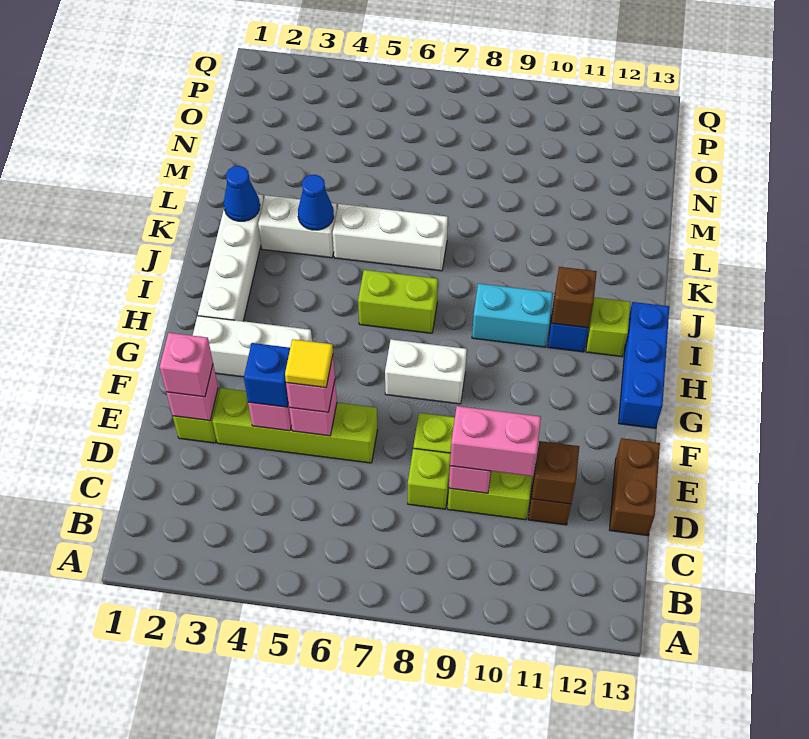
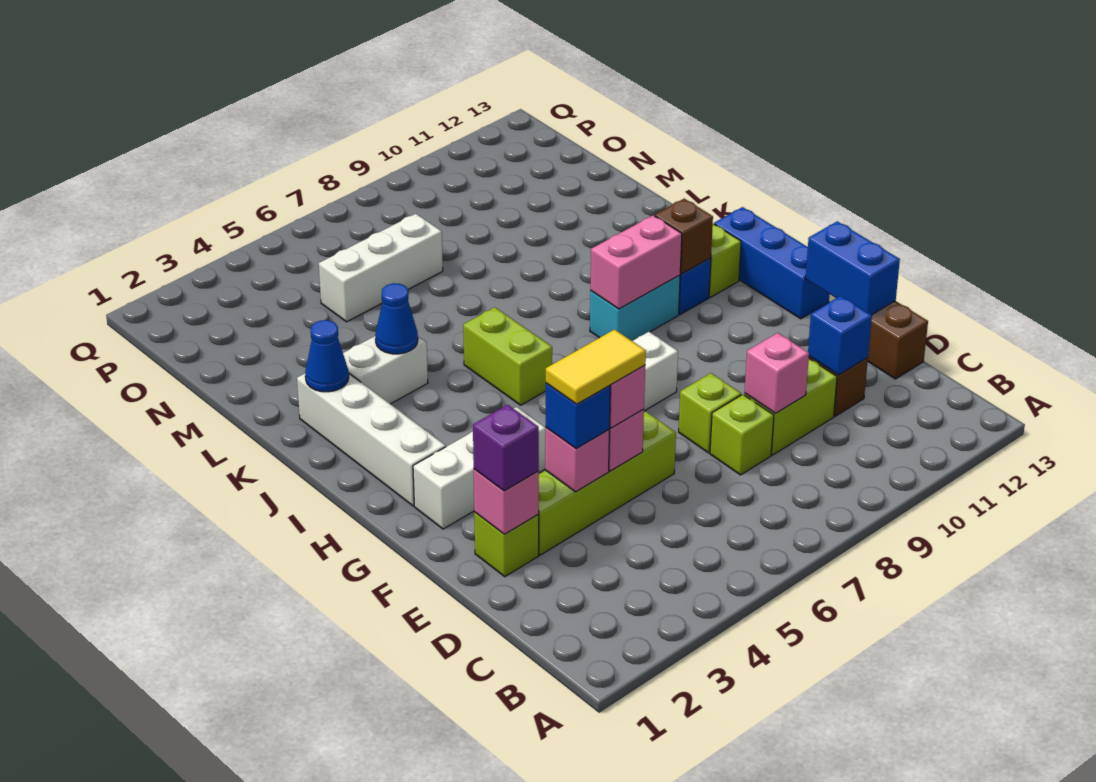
pink brick D9:D10 level 3 -> pink brick I9:I10 level 2
brown brick D11 level 2 -> blue brick D11 level 2
pink brick E2 level 3 -> purple brick E2 level 3
yellow tile E5 level 4 -> yellow tile E4:E5 level 4
none -> blue brick E13:F13 level 2
lime brick I6:I7 level 1 -> lime brick I6:J6 level 1
white brick K5:K7 level 1 -> white brick N5:N7 level 1

